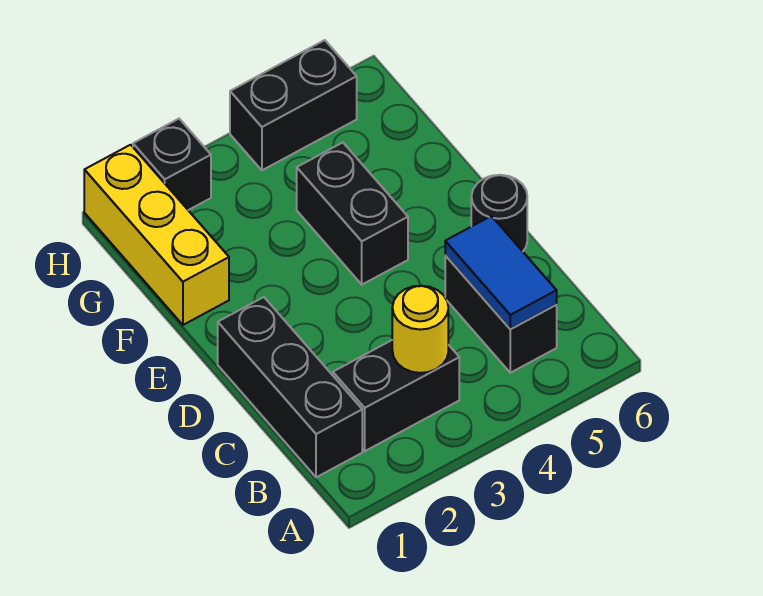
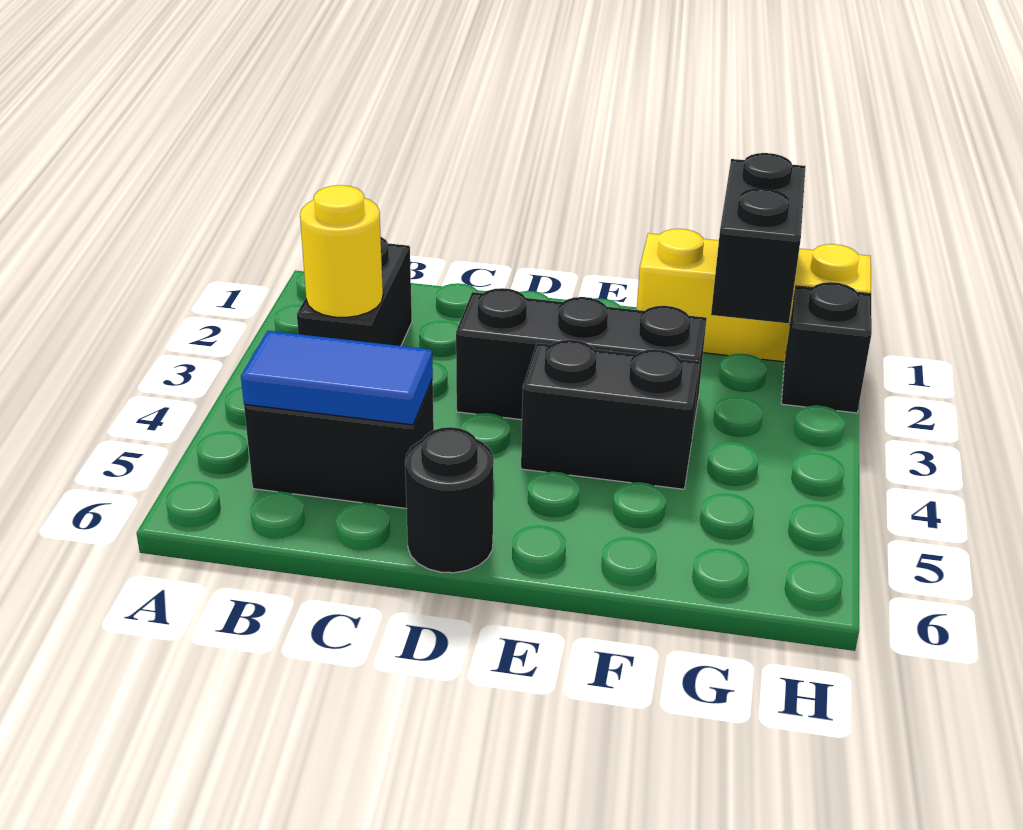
black brick B1:D1 level 1 -> black brick D3:F3 level 1
black brick H4:H5 level 1 -> black brick G1:G2 level 2

